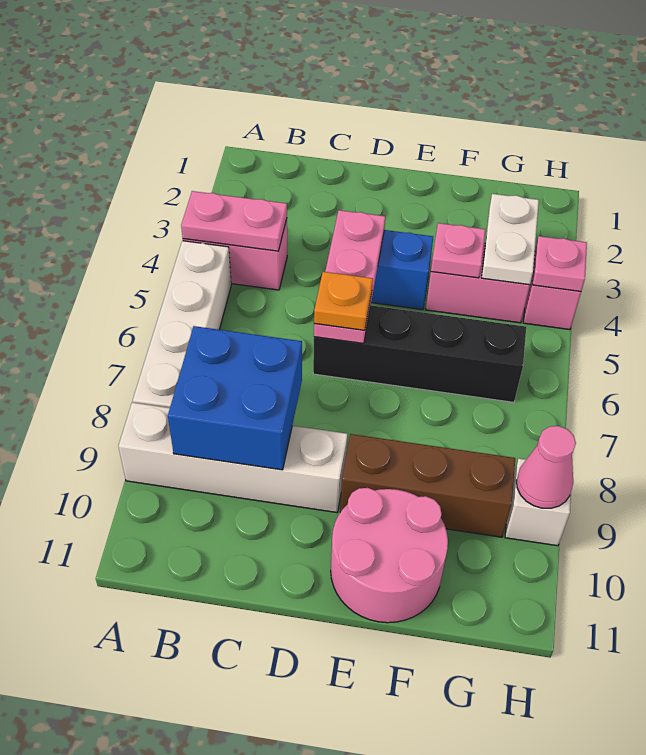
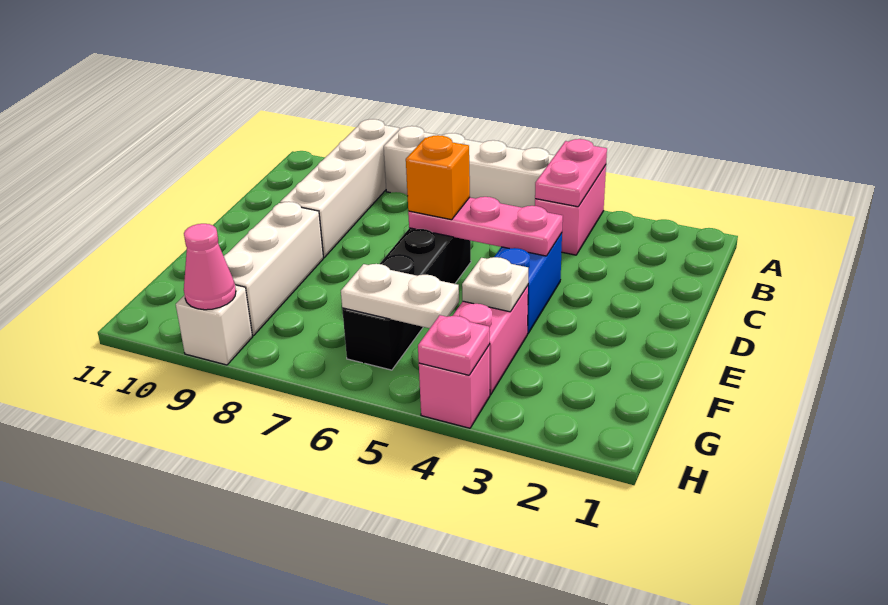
blue brick B8:C9 level 2 -> none
orange plate D6 level 3 -> orange brick D6 level 3
brown brick E9:G9 level 1 -> white brick E9:G9 level 1
pink round brick E10:F11 level 1 -> none
pink plate F4 level 2 -> white plate F4 level 2
white plate G3:G4 level 2 -> white plate G5:G6 level 2

